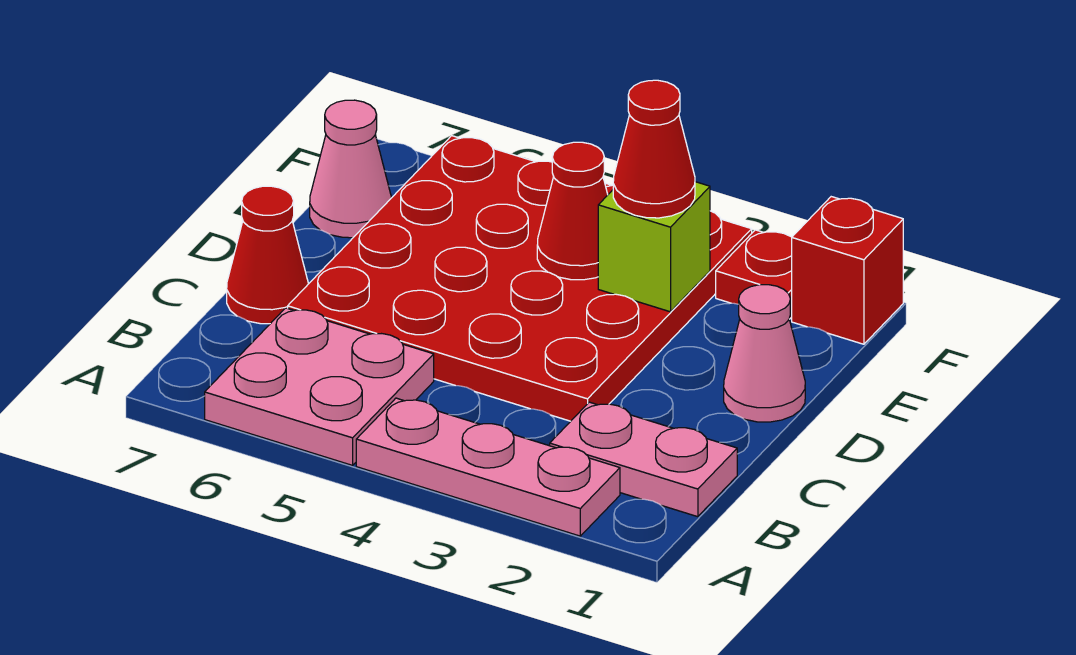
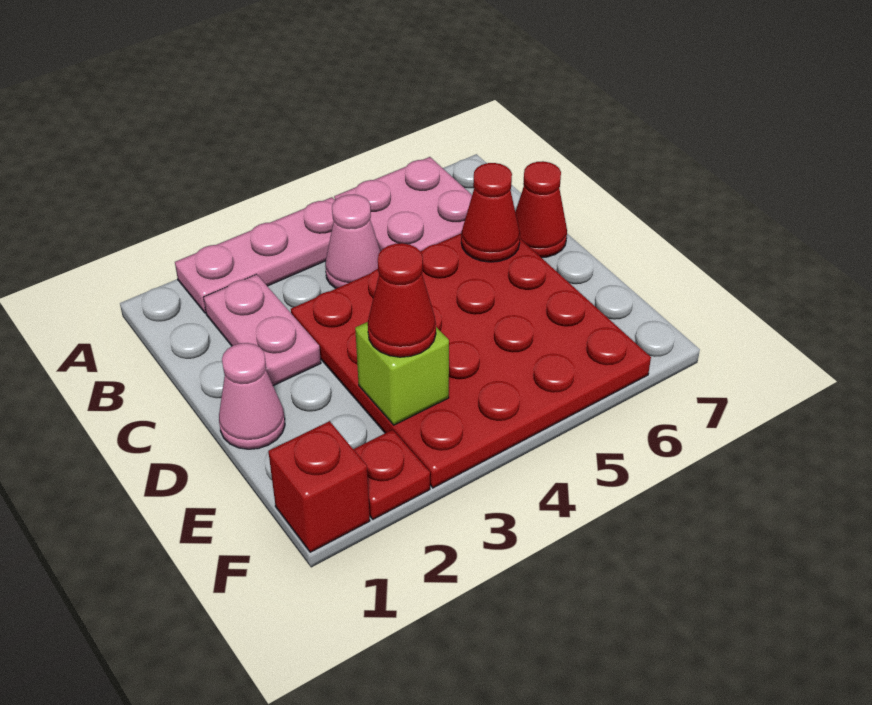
pink plate B1:B2 level 1 -> pink plate B2:C2 level 1
red cone E4 level 2 -> red cone C6 level 2
pink cone E7 level 1 -> pink cone B4 level 1

